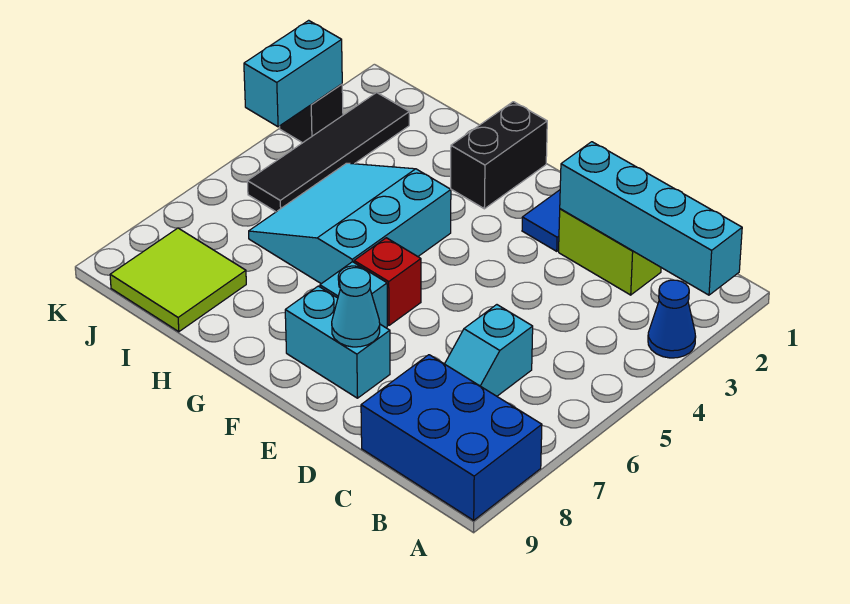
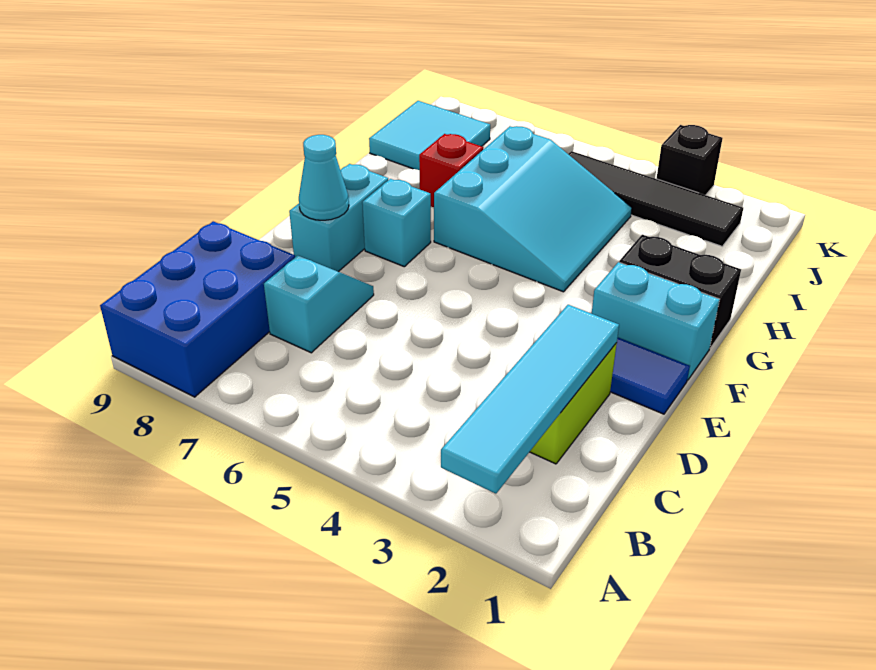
cyan brick A2:D2 level 2 -> cyan tile A2:D2 level 2
blue cone A3 level 1 -> none
cyan slope C6:C7 level 1 top 6 -> cyan slope C7:D7 level 1 top C
red brick F6 level 1 -> red brick H7 level 1
cyan slope G4:I6 level 1 top G -> cyan slope G4:I6 level 1 top 6
lime tile I8:J9 level 1 -> cyan tile I8:J9 level 1
cyan brick K3:K4 level 2 -> cyan brick F1:F2 level 1

